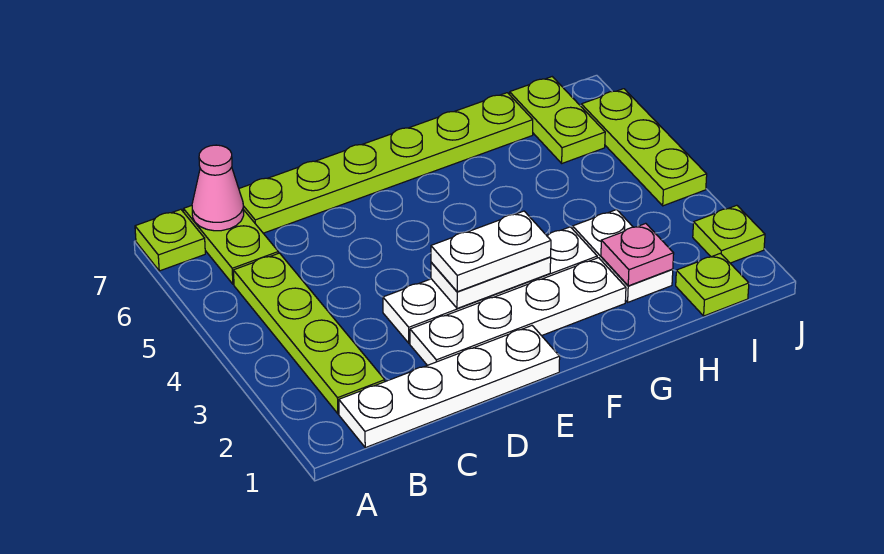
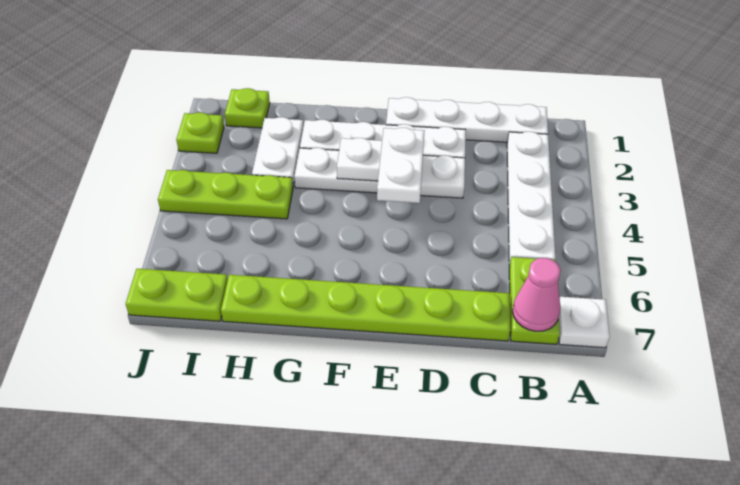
lime plate A7 level 1 -> white plate A7 level 1
lime plate B2:B5 level 1 -> white plate B2:B5 level 1
white plate E3:F3 level 3 -> white plate E3:E4 level 3
pink plate H2 level 2 -> none
lime plate I6:I7 level 1 -> lime plate I7:J7 level 1
lime plate J4:J6 level 1 -> lime plate H4:J4 level 1

